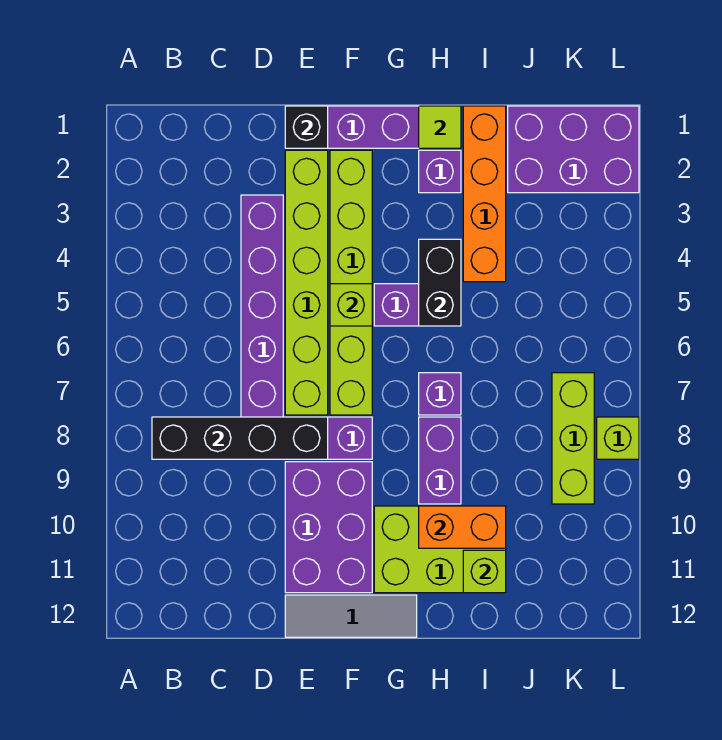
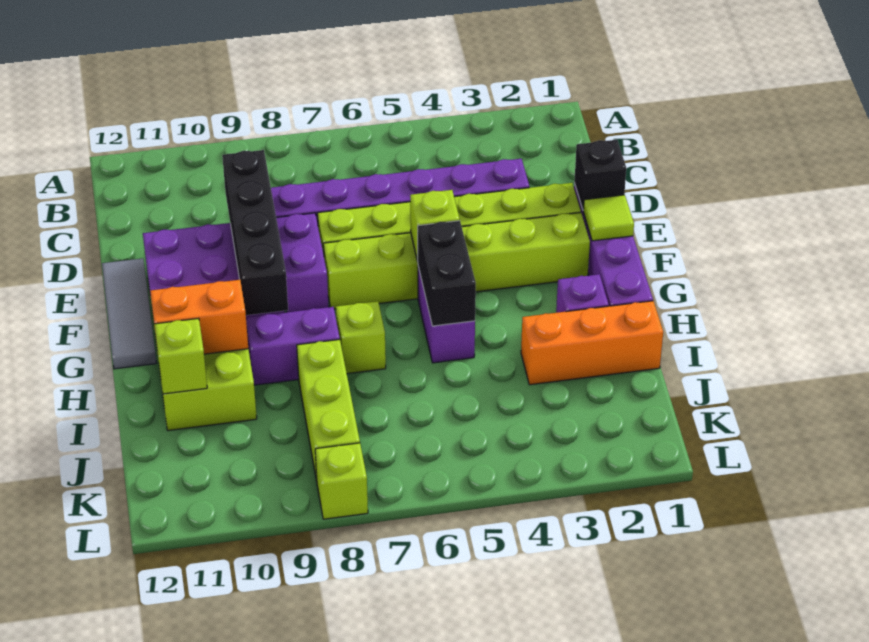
black brick B8:E8 level 2 -> black brick D9:G9 level 2
lime tile H1 level 2 -> lime tile F1 level 2
black brick H4:H5 level 2 -> black brick G5:H5 level 2
purple brick H7 level 1 -> lime brick H7 level 1
orange brick H10:I10 level 2 -> orange brick H10:H11 level 2
orange brick I1:I4 level 1 -> orange brick I1:I3 level 1
purple brick J1:L2 level 1 -> none
lime brick K7:K9 level 1 -> lime brick I8:K8 level 1

